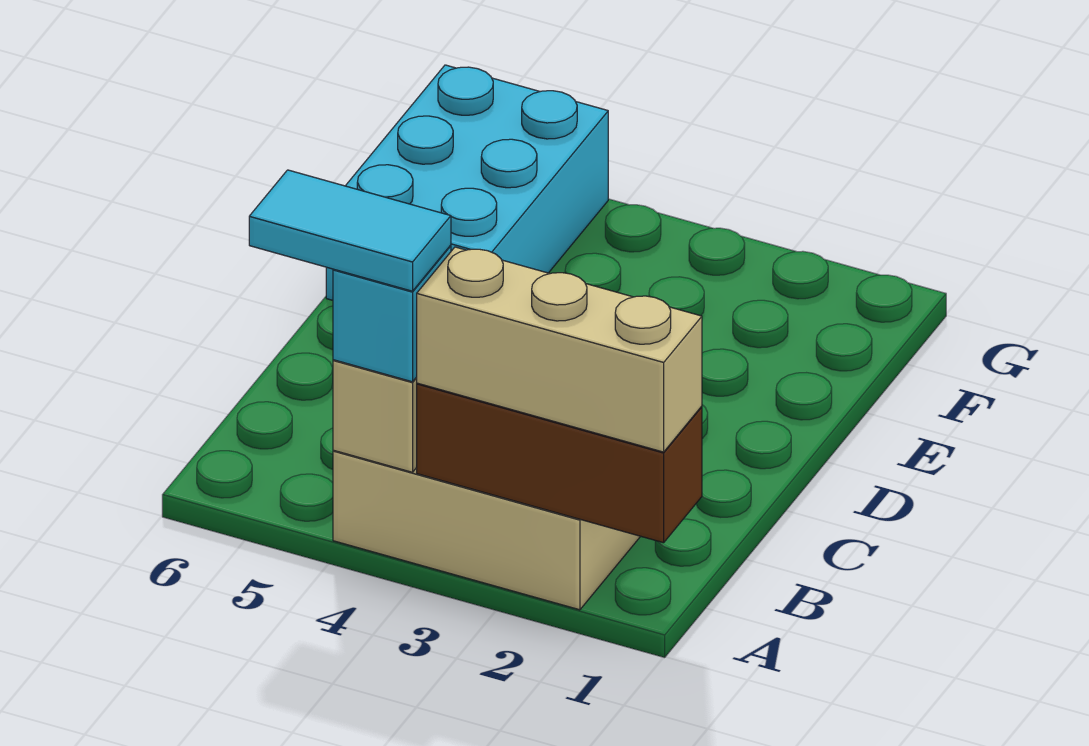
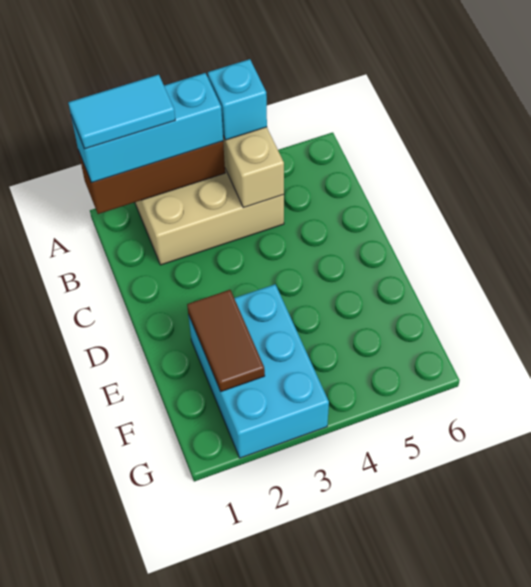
tan brick A1:A3 level 3 -> cyan brick A1:A3 level 3
cyan tile A4:A5 level 4 -> cyan tile A1:A2 level 4
none -> brown tile E2:F2 level 2
cyan brick E5:G6 level 1 -> cyan brick E2:G3 level 1

